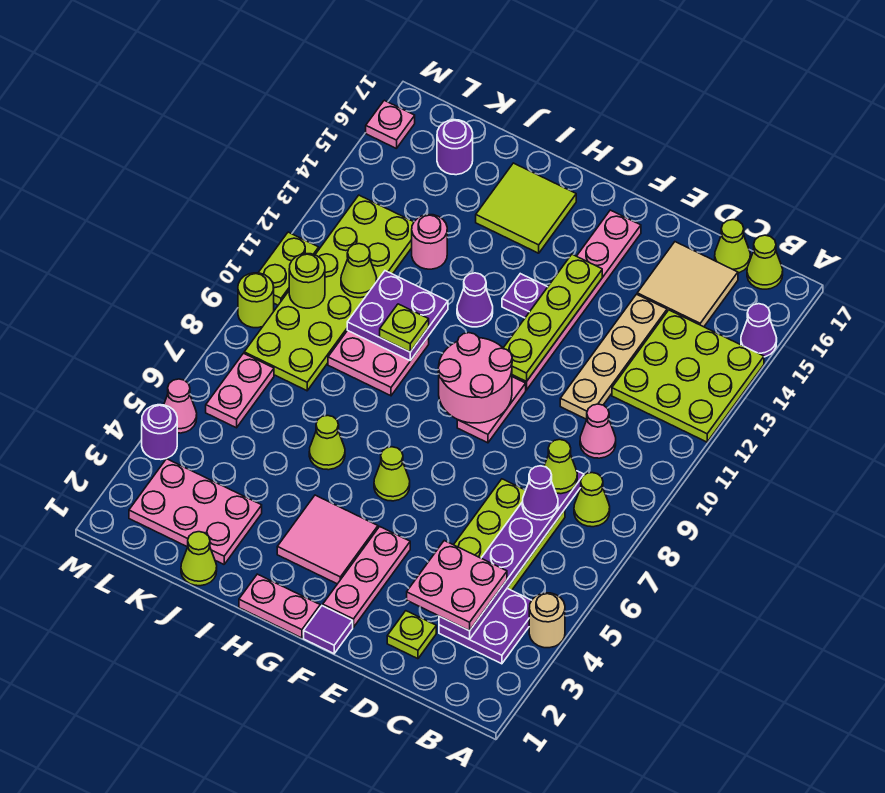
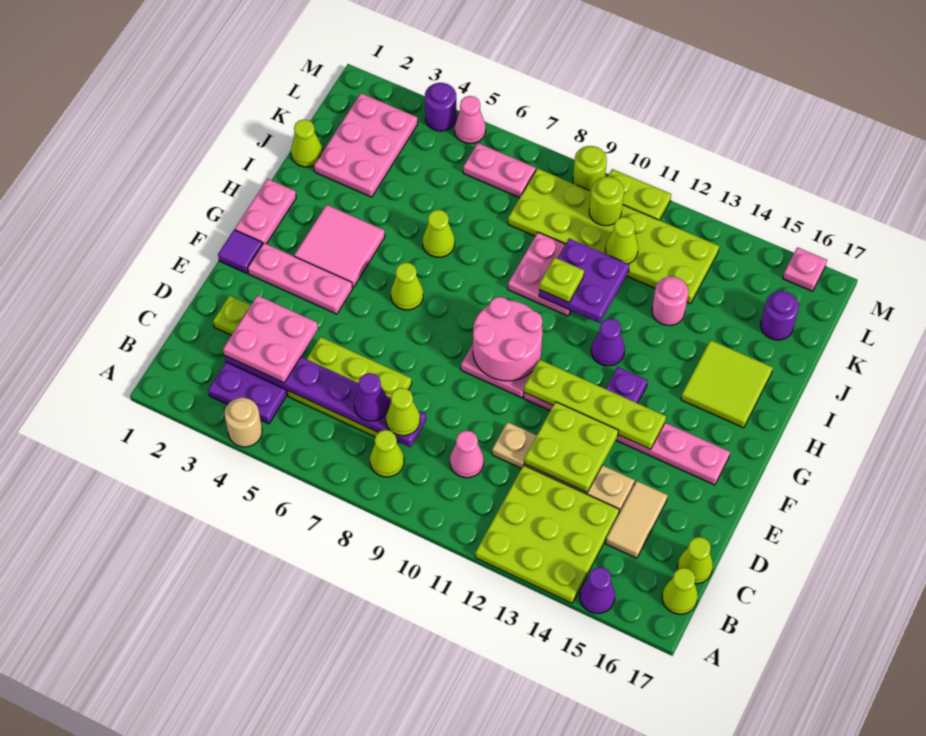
tan tile C15:D16 level 1 -> tan tile C15:D15 level 1
none -> lime plate D12:E13 level 2

